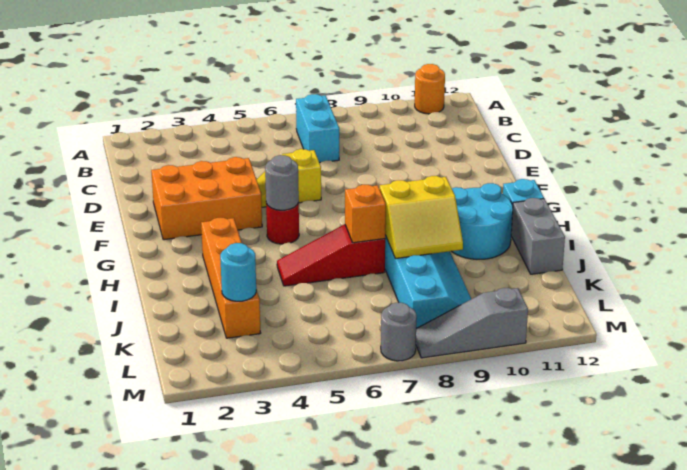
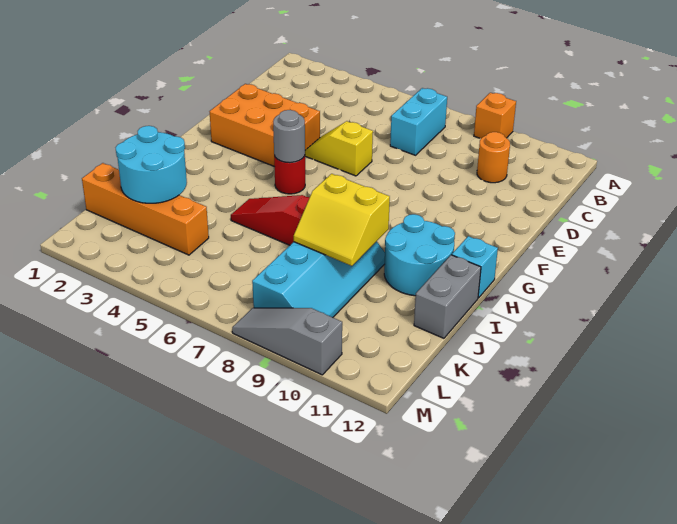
orange round brick A11 level 1 -> orange round brick C10 level 1
orange brick H3:K3 level 1 -> orange brick K1:K4 level 1
orange brick I7 level 2 -> orange brick A9 level 1
cyan round brick K3 level 2 -> cyan round brick J2:K3 level 2
grey round brick M7 level 1 -> none

